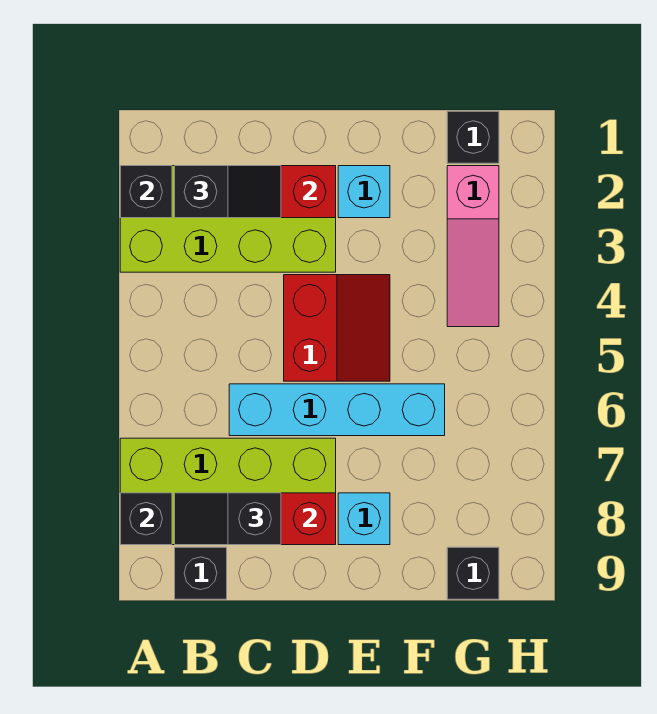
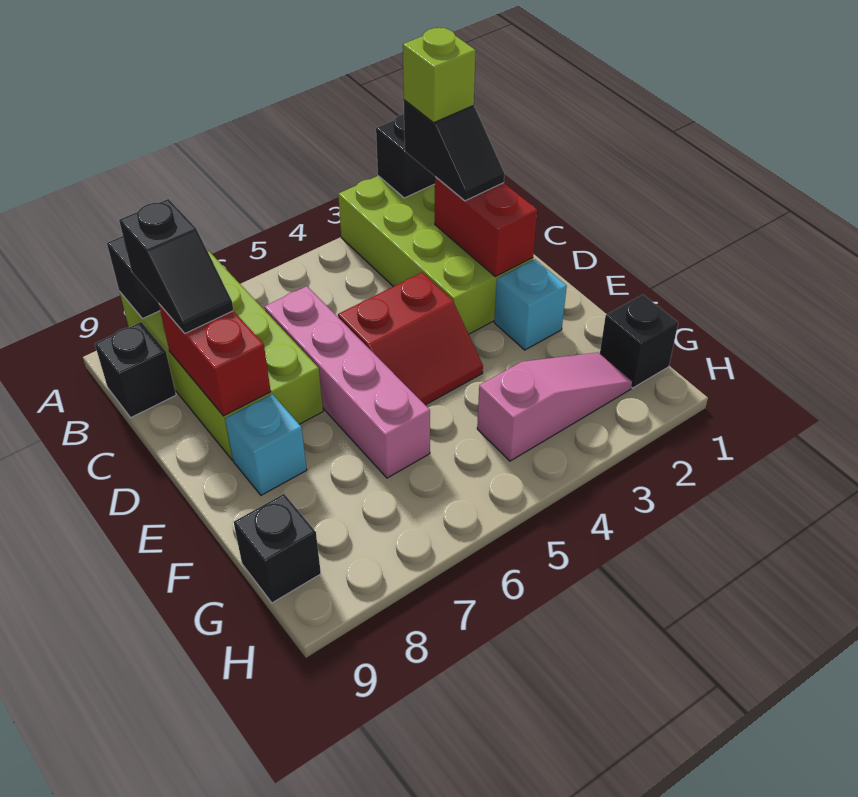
none -> lime brick B2 level 4
black slope B8:C8 level 3 top C -> black slope B8:C8 level 3 top B
cyan brick C6:F6 level 1 -> pink brick C6:F6 level 1
pink slope G2:G4 level 1 top 2 -> pink slope G2:G4 level 1 top 4

